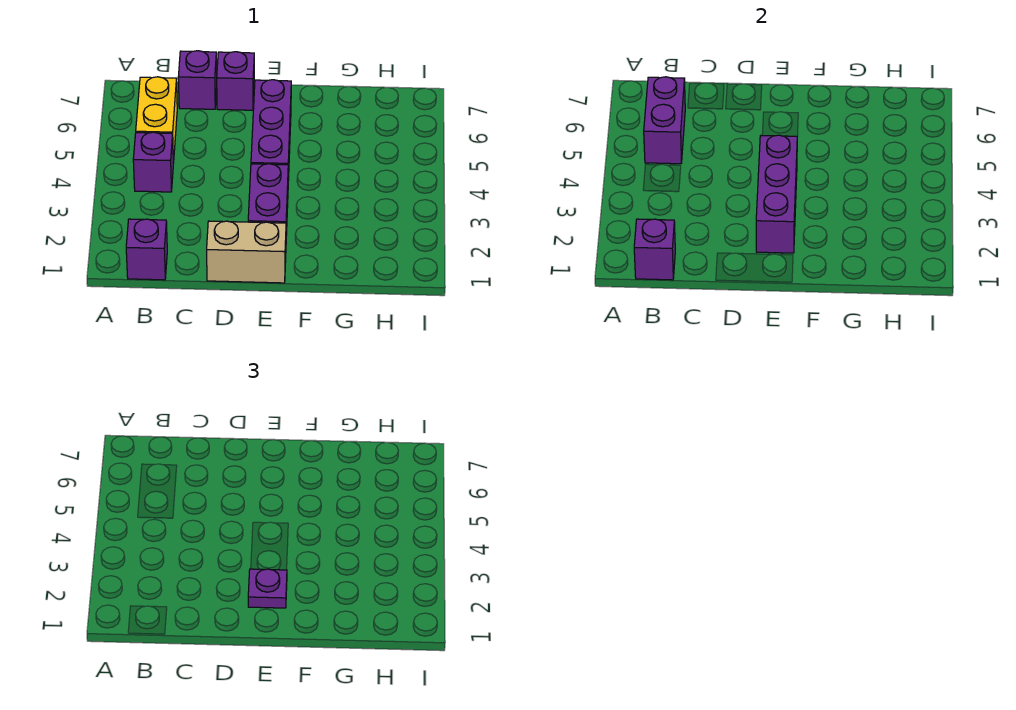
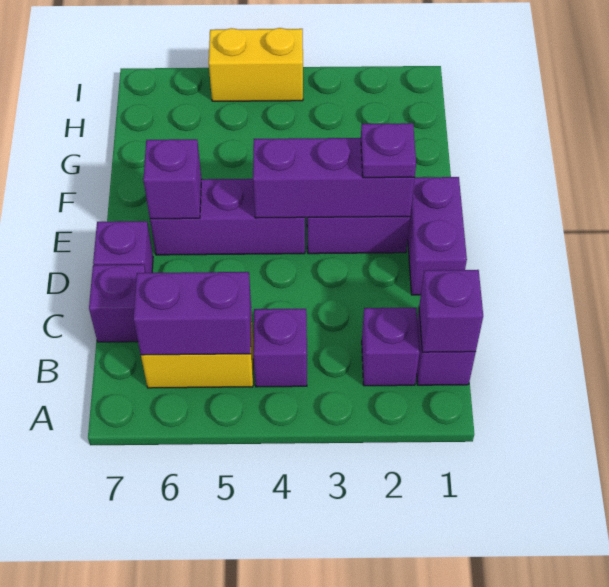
none -> purple brick B2 level 1
tan brick D1:E1 level 1 -> purple brick D1:E1 level 1
none -> purple brick E6 level 2
none -> yellow brick I4:I5 level 1

